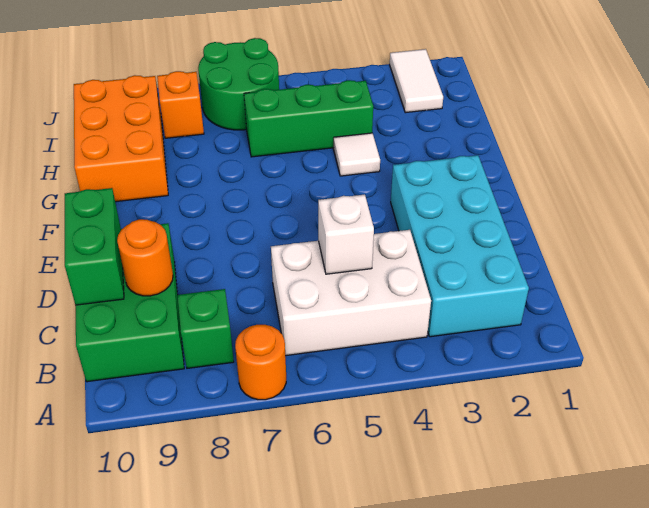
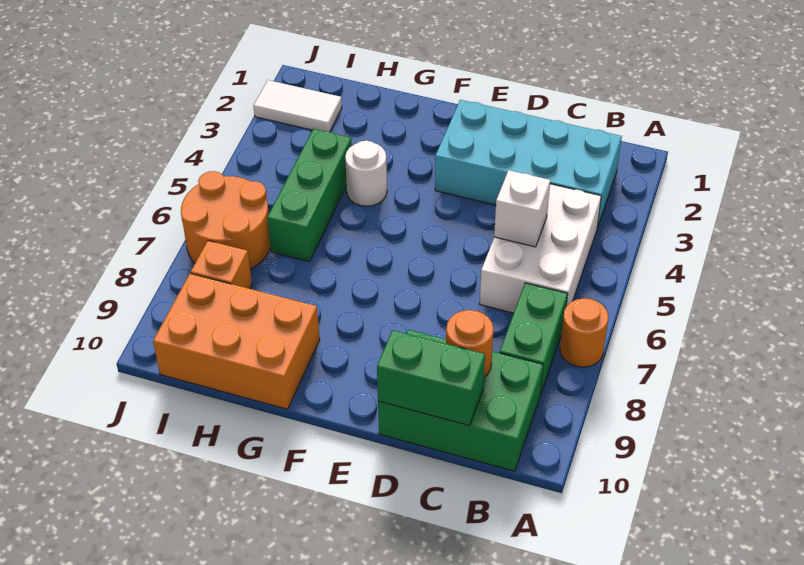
green brick B8 level 1 -> green brick B7:B8 level 1
white tile G4 level 1 -> white round brick G4 level 1
green round brick I6:J7 level 1 -> orange round brick I6:J7 level 1

